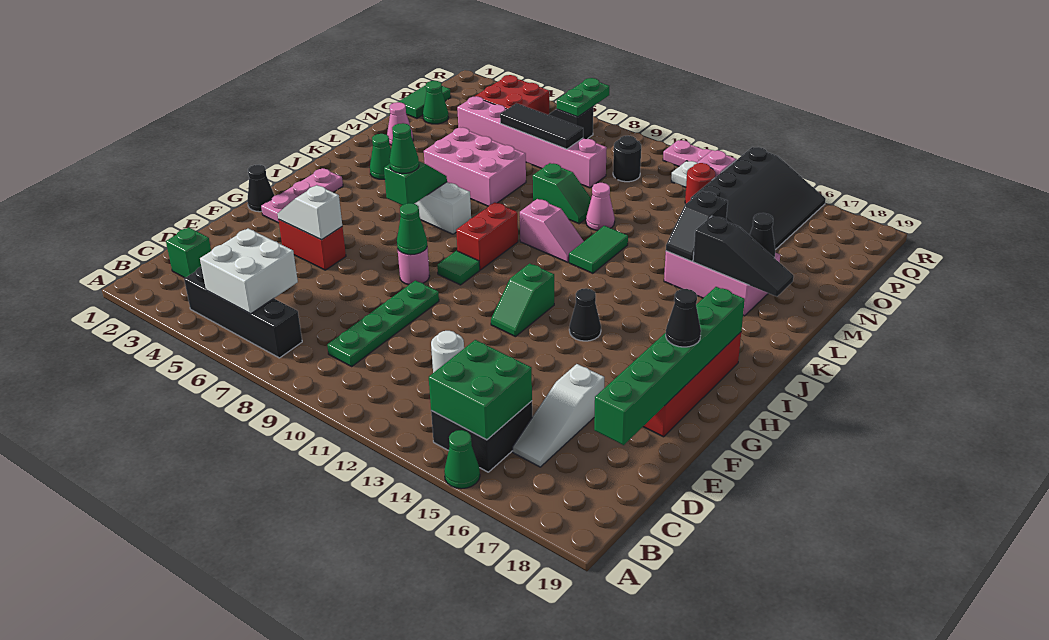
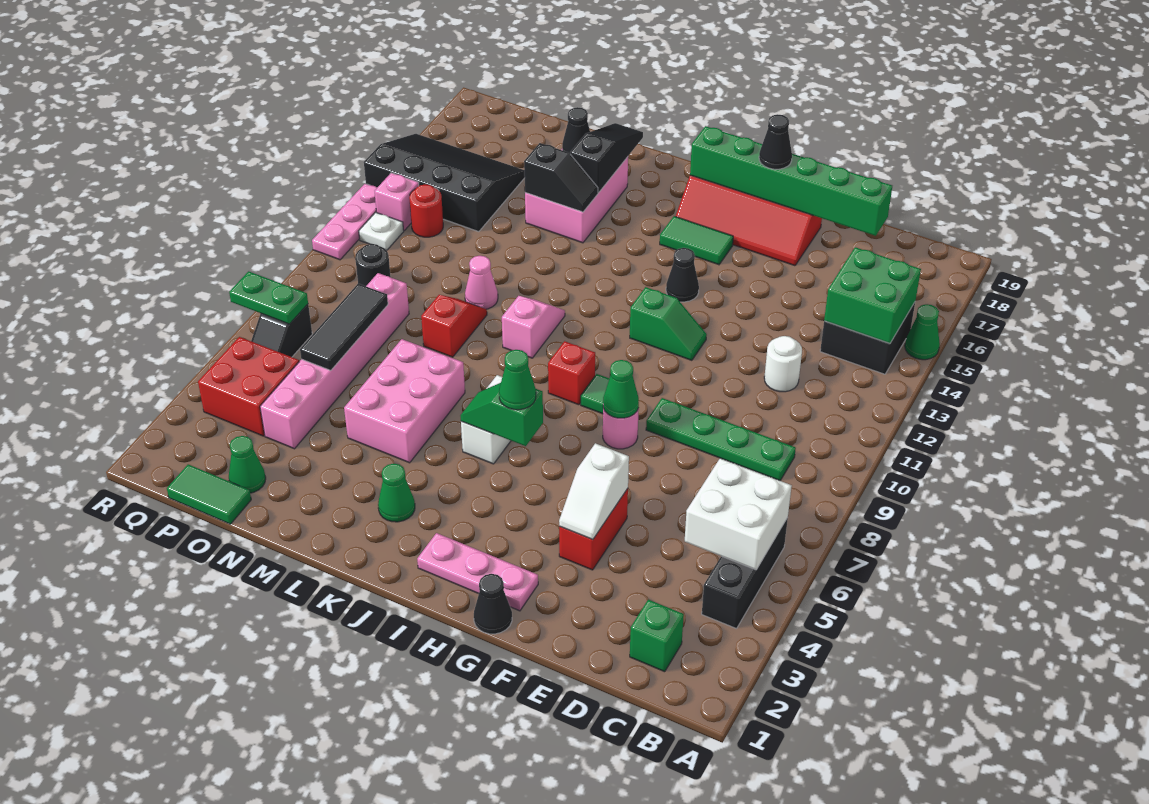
black brick B4:B7 level 1 -> black brick B4:B6 level 1
white slope C16:E16 level 1 top E -> none
red brick I9:J9 level 1 -> red brick I9 level 1
green tile K12:L12 level 1 -> green tile H16:I16 level 1
pink cone M2 level 1 -> none
green slope M9:M10 level 1 top 9 -> red slope M9:M10 level 1 top 9

